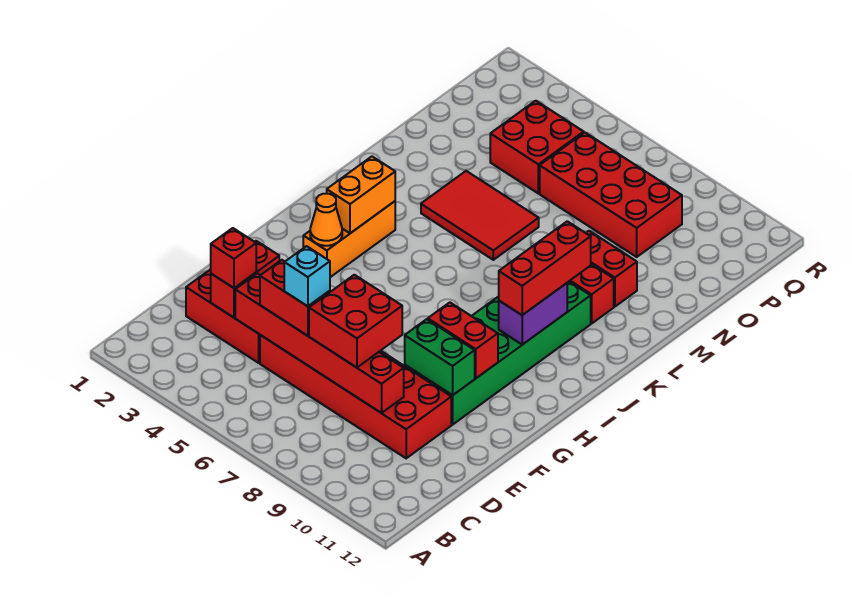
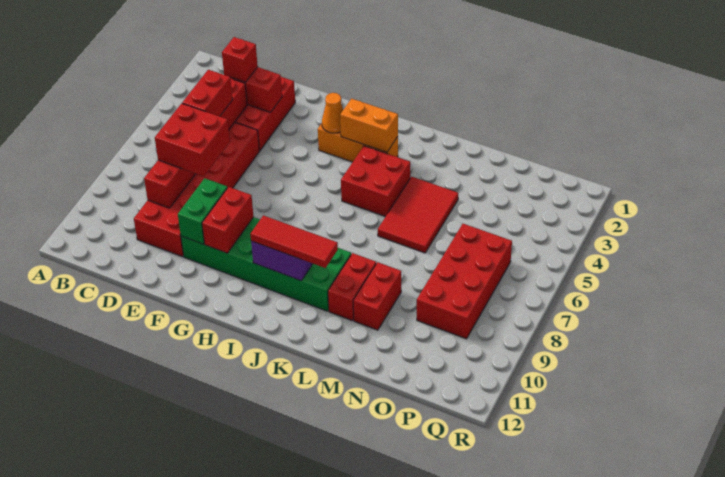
cyan brick D6 level 4 -> none
red brick I10:K10 level 3 -> red tile I10:K10 level 3
red brick O4:P5 level 1 -> red brick J4:K5 level 1

